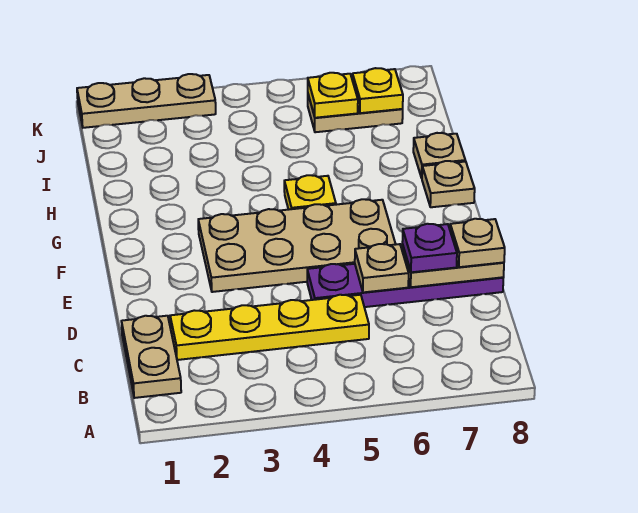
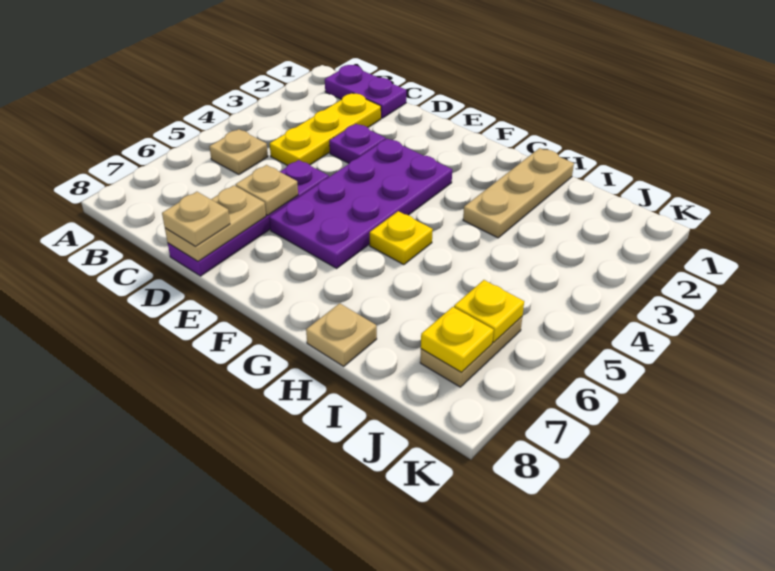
tan plate B1:C1 level 1 -> purple plate B1:C1 level 1
yellow plate C2:C5 level 1 -> yellow plate C2:C4 level 1
purple plate D7 level 3 -> purple plate D3 level 1
tan plate E3:F6 level 1 -> purple plate E3:F6 level 1
tan plate G8 level 1 -> tan plate B5 level 1
tan plate K1:K3 level 1 -> tan plate H1:H3 level 1

